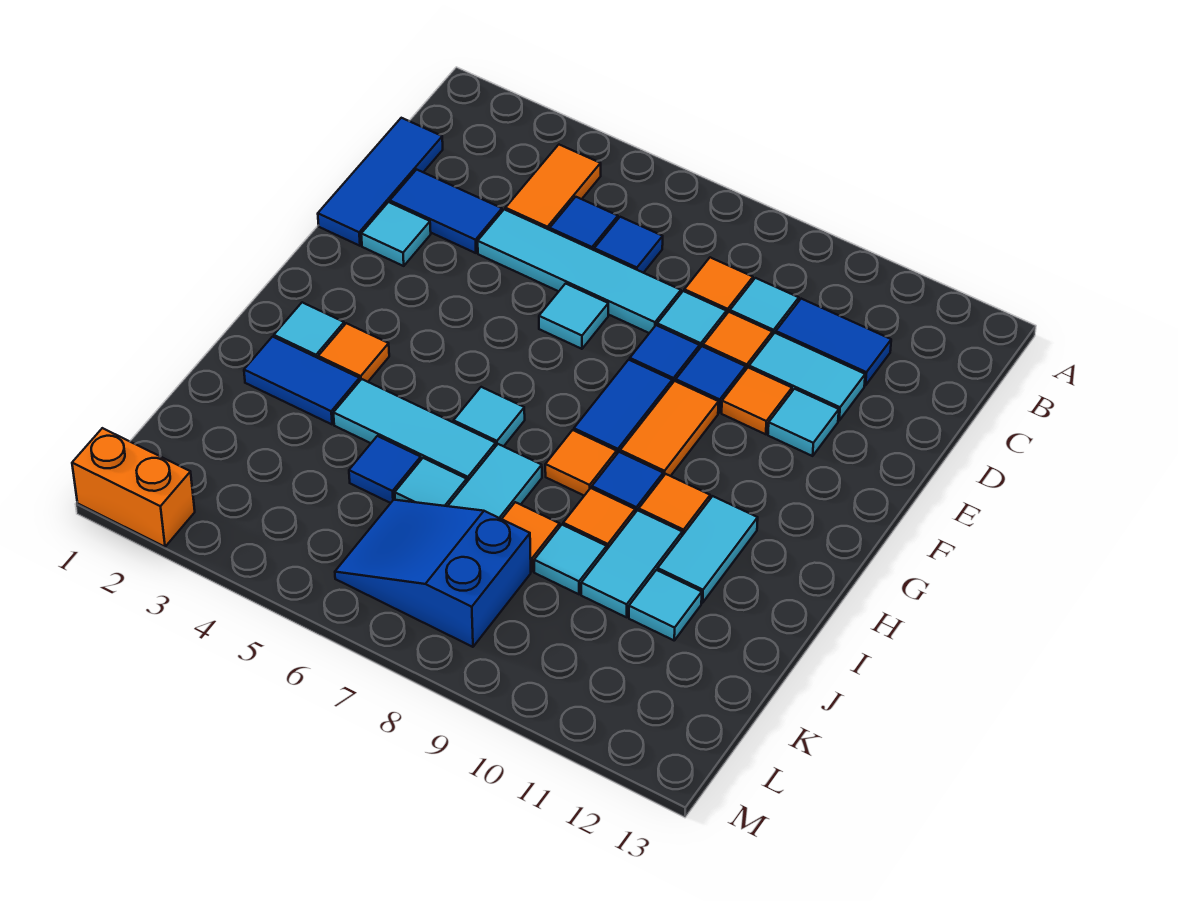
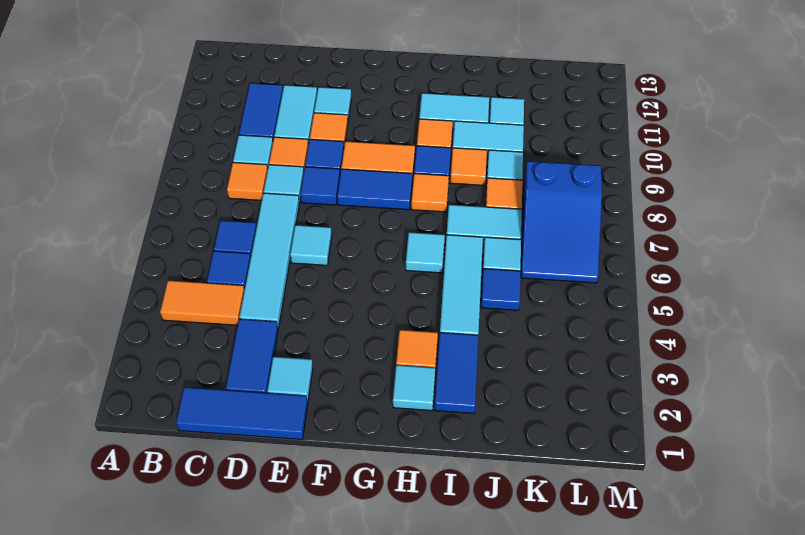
orange brick M1:M2 level 1 -> none

